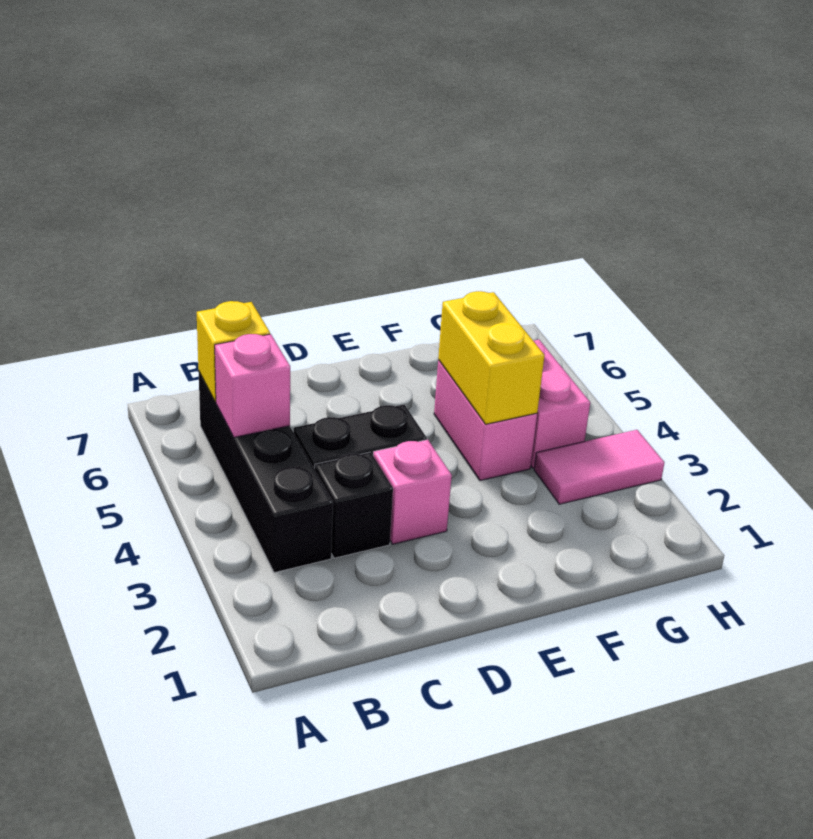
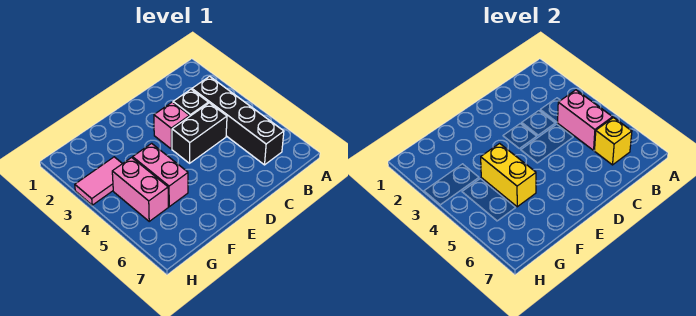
pink brick B5 level 2 -> pink brick B4:B5 level 2

